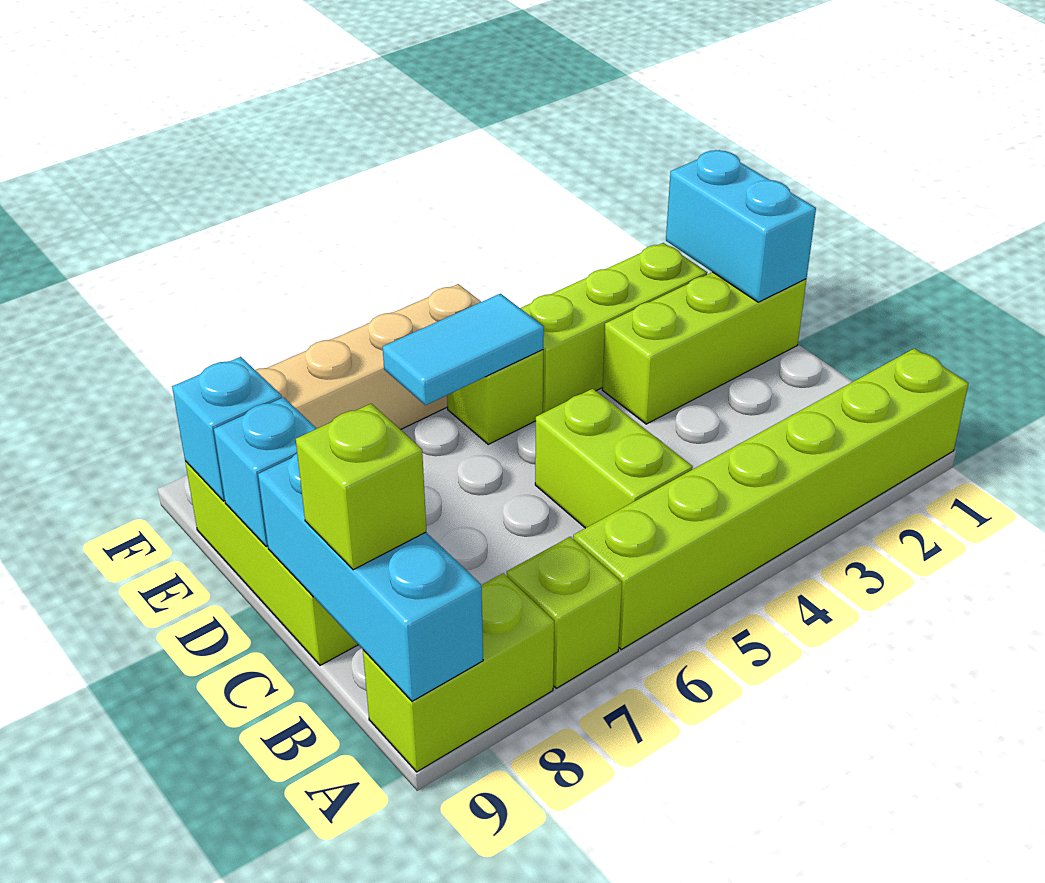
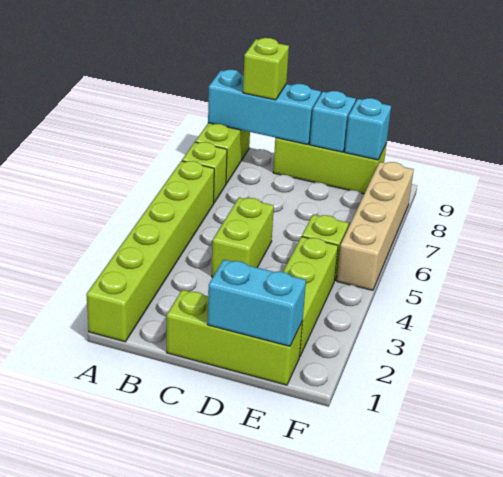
lime brick B5:C5 level 1 -> lime brick C4:C5 level 1
lime brick D1:D3 level 1 -> lime brick C1:E1 level 1
cyan tile E5:E6 level 2 -> none

